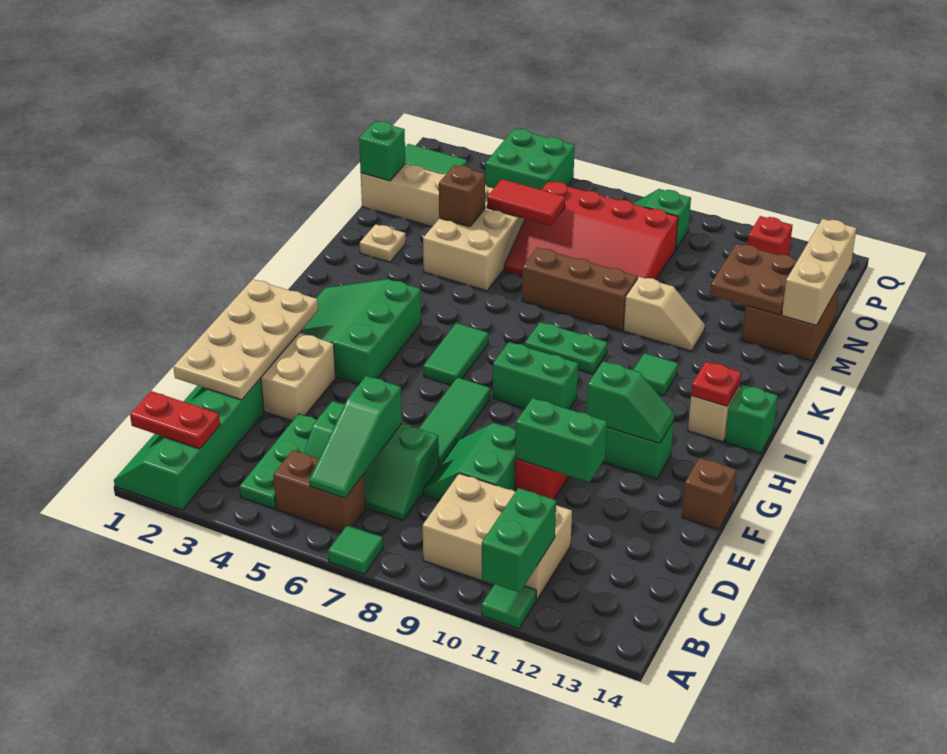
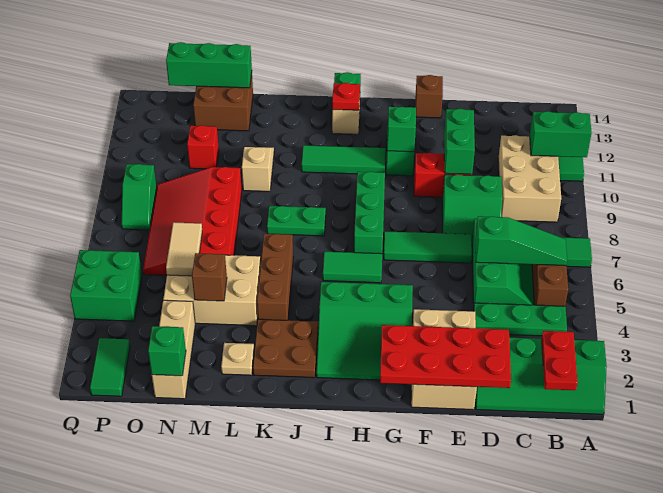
tan plate D1:G2 level 2 -> red plate D1:G2 level 2
green brick H8:H9 level 1 -> green brick H7:H9 level 1
green plate J8:J9 level 1 -> green plate J8:K8 level 1
green tile J11 level 1 -> green tile H11:J11 level 1
brown brick L7:L9 level 1 -> brown brick K4:K6 level 1
red slope M6:O9 level 1 top O -> red slope M6:O9 level 1 top M
brown plate M12:N13 level 2 -> brown plate J2:K3 level 1
tan brick M14:O14 level 2 -> green brick M14:O14 level 2
red tile N5:N6 level 2 -> tan tile N5:N6 level 2
red brick P12 level 1 -> red brick N11 level 1

